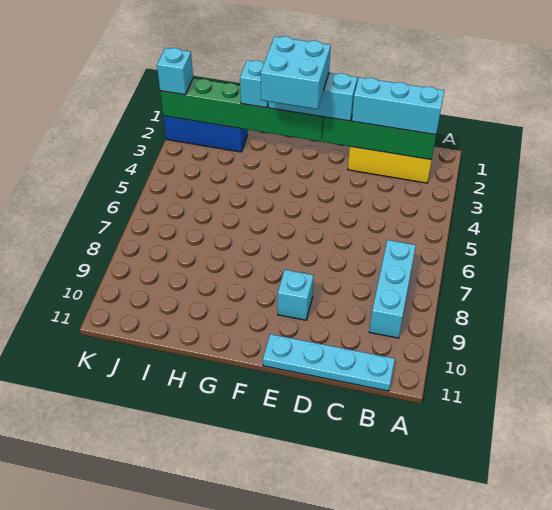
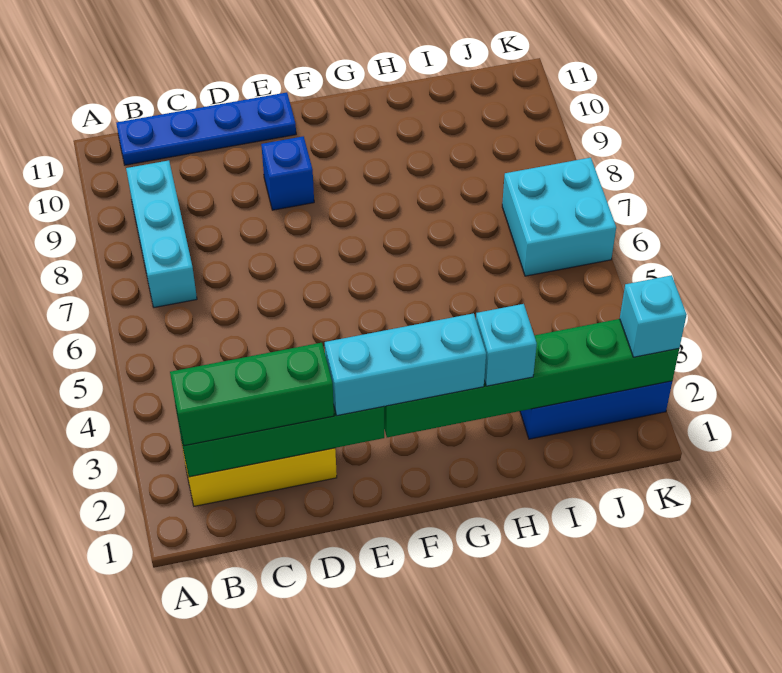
cyan brick B2:D2 level 3 -> green brick B2:D2 level 3
cyan plate B11:E11 level 1 -> blue plate B11:E11 level 1
cyan brick E9 level 1 -> blue brick E9 level 1
cyan brick F2:G3 level 4 -> cyan brick J6:K7 level 1

